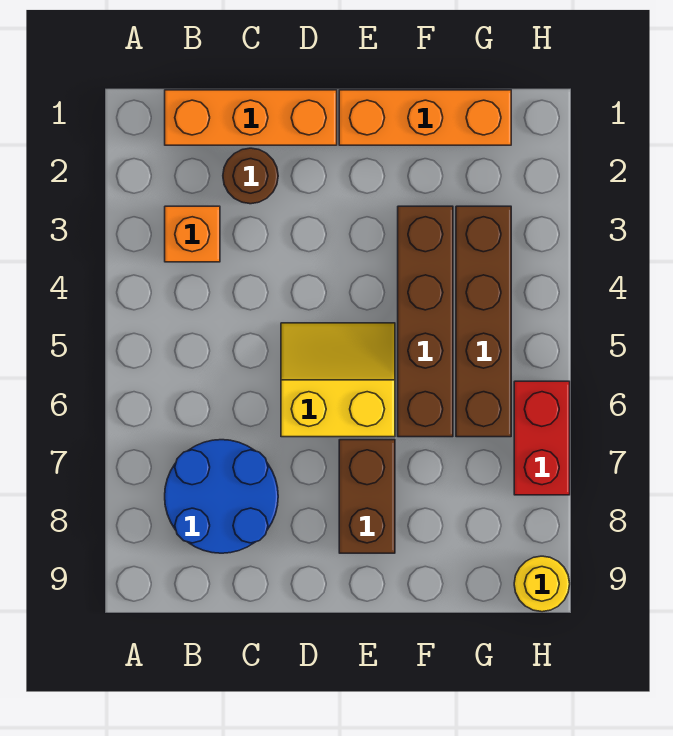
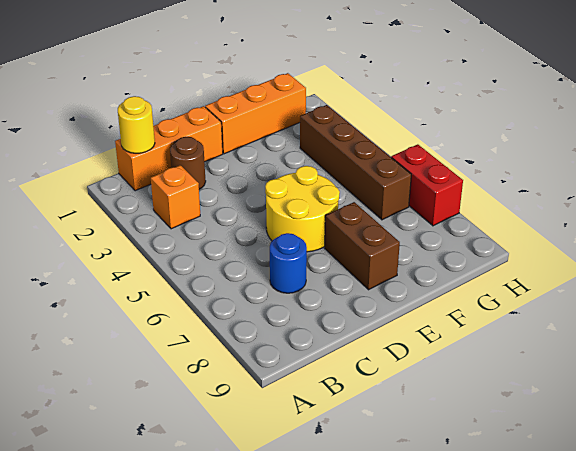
blue round brick B7:C8 level 1 -> blue round brick C7 level 1
yellow slope D5:E6 level 1 top 6 -> yellow round brick D5:E6 level 1
brown brick F3:F6 level 1 -> none
yellow round brick H9 level 1 -> yellow round brick B1 level 2

